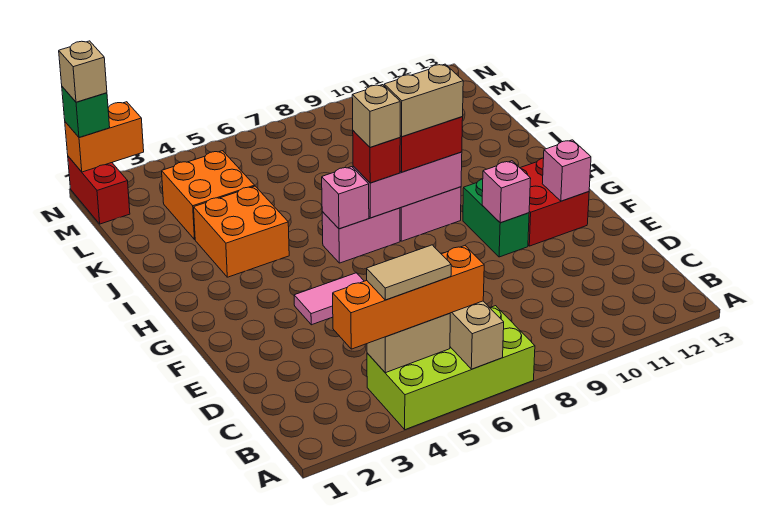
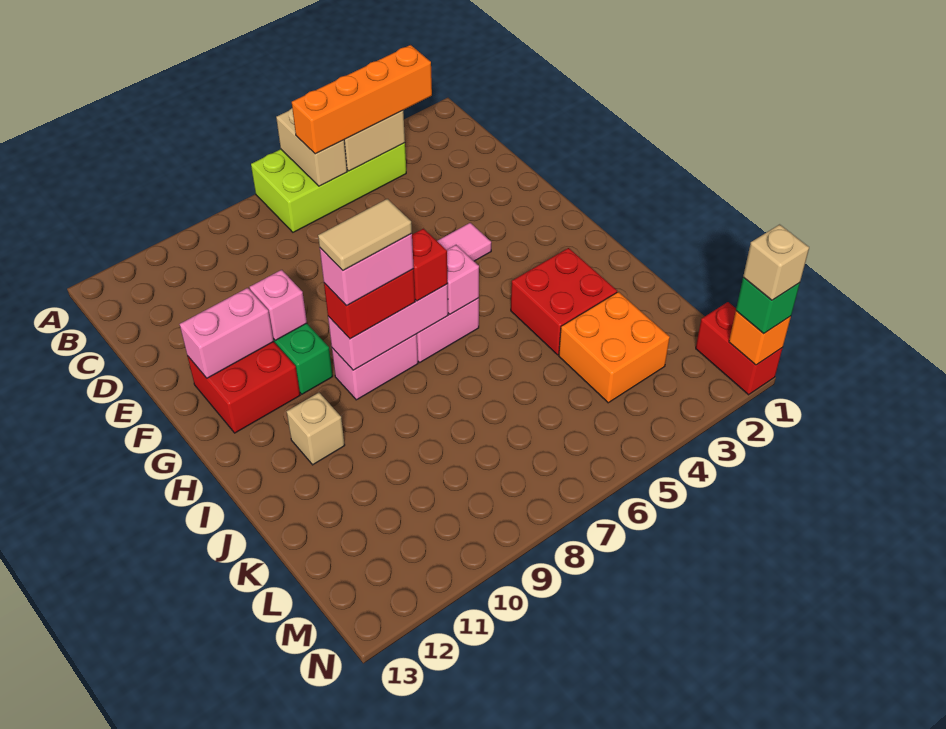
tan tile B4:B5 level 4 -> tan tile H8:H9 level 5
pink brick F12 level 2 -> pink brick F11:F12 level 2
tan brick H7 level 4 -> tan brick I11 level 1
tan brick H8:H9 level 4 -> pink brick H8:H9 level 4
orange brick I3:J4 level 1 -> red brick I3:J4 level 1
orange brick N1:N2 level 2 -> orange brick N1 level 2

